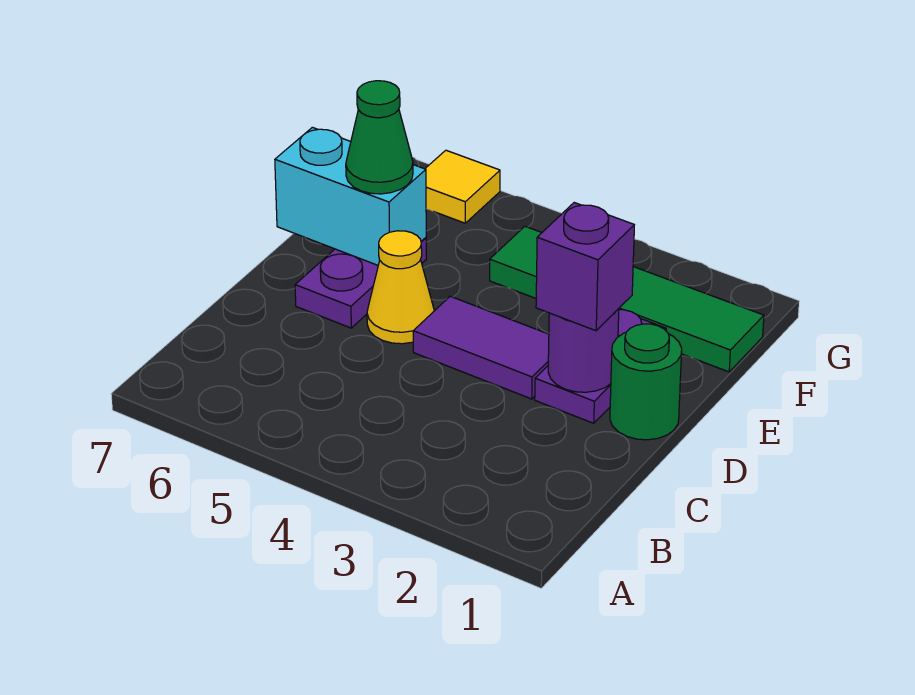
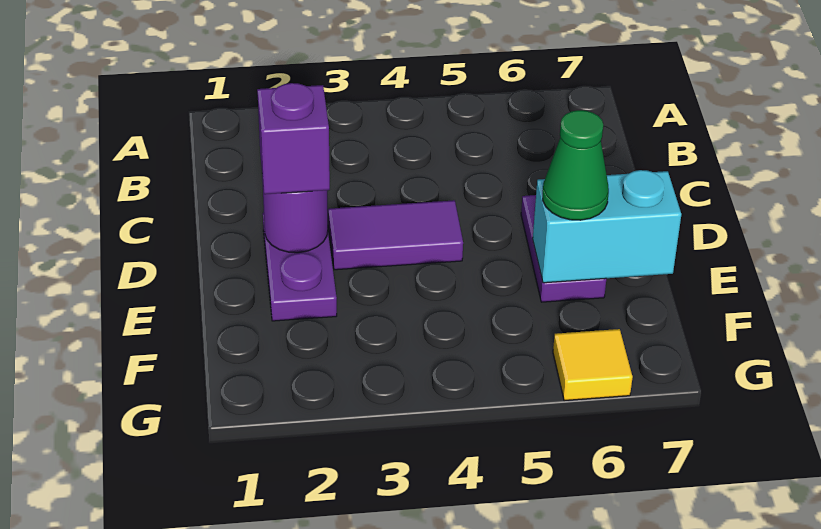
green round brick D1 level 1 -> none
yellow cone D5 level 1 -> none
green tile F1:F4 level 1 -> none

